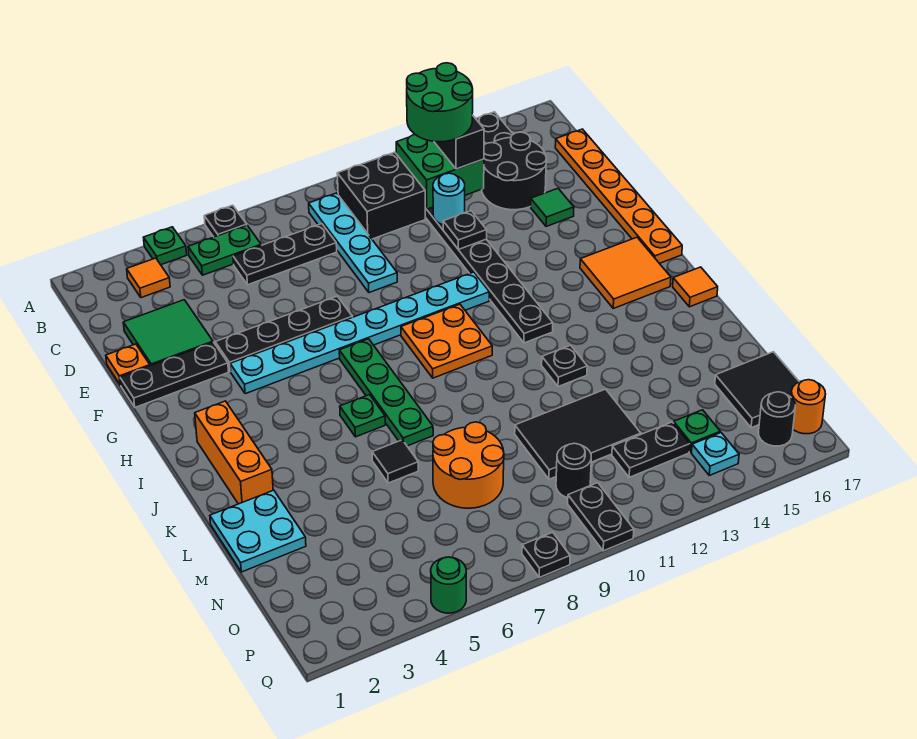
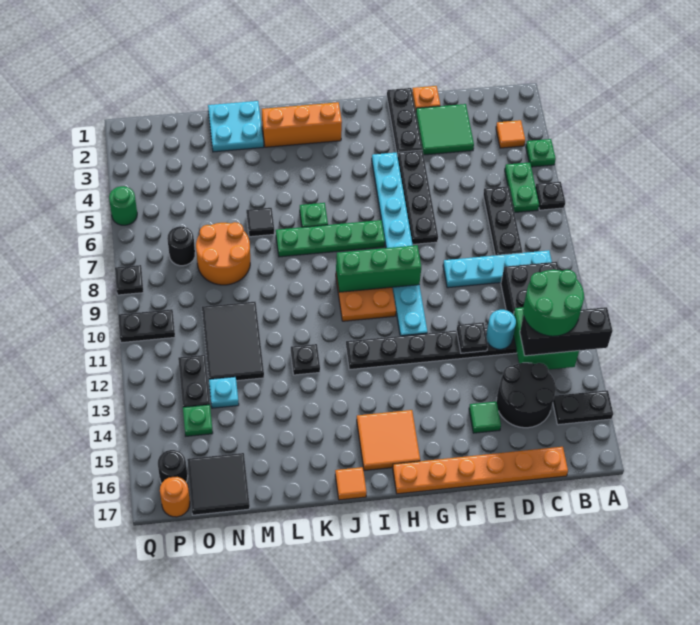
none -> green brick G9:I9 level 2
black round brick O10 level 1 -> black round brick O7 level 1
cyan plate P14 level 1 -> cyan plate N13 level 1

